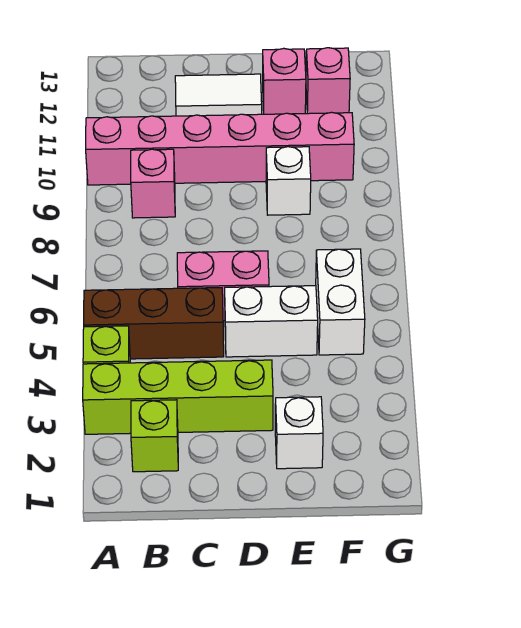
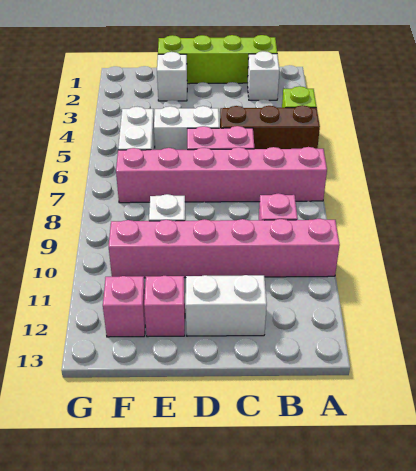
lime brick A3:D3 level 1 -> lime brick B1:E1 level 1
none -> pink brick A7:F7 level 1
lime brick B2 level 1 -> white brick B2 level 1
white tile C12:D12 level 1 -> white brick C12:D12 level 1

